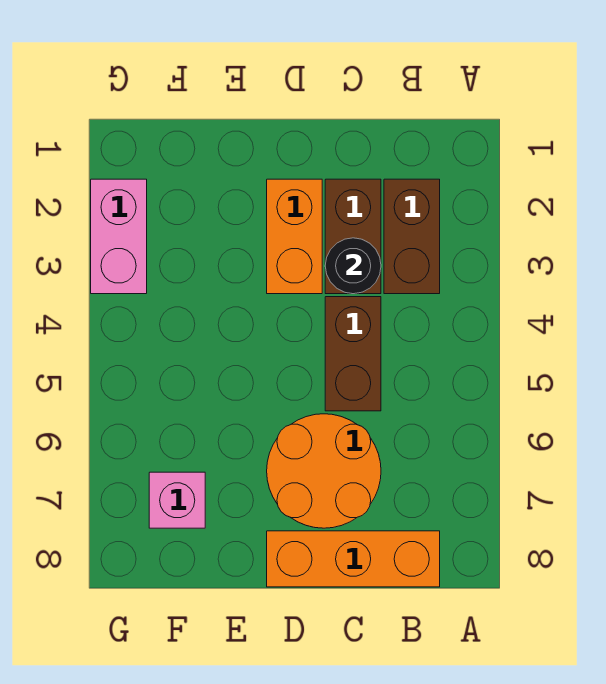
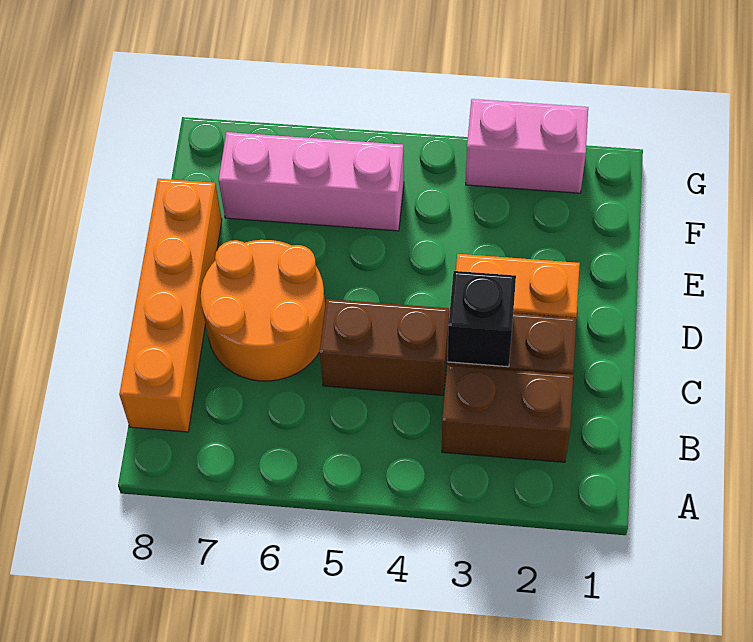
orange brick B8:D8 level 1 -> orange brick B8:E8 level 1
black round brick C3 level 2 -> black brick C3 level 2
pink brick F7 level 1 -> pink brick F5:F7 level 1

